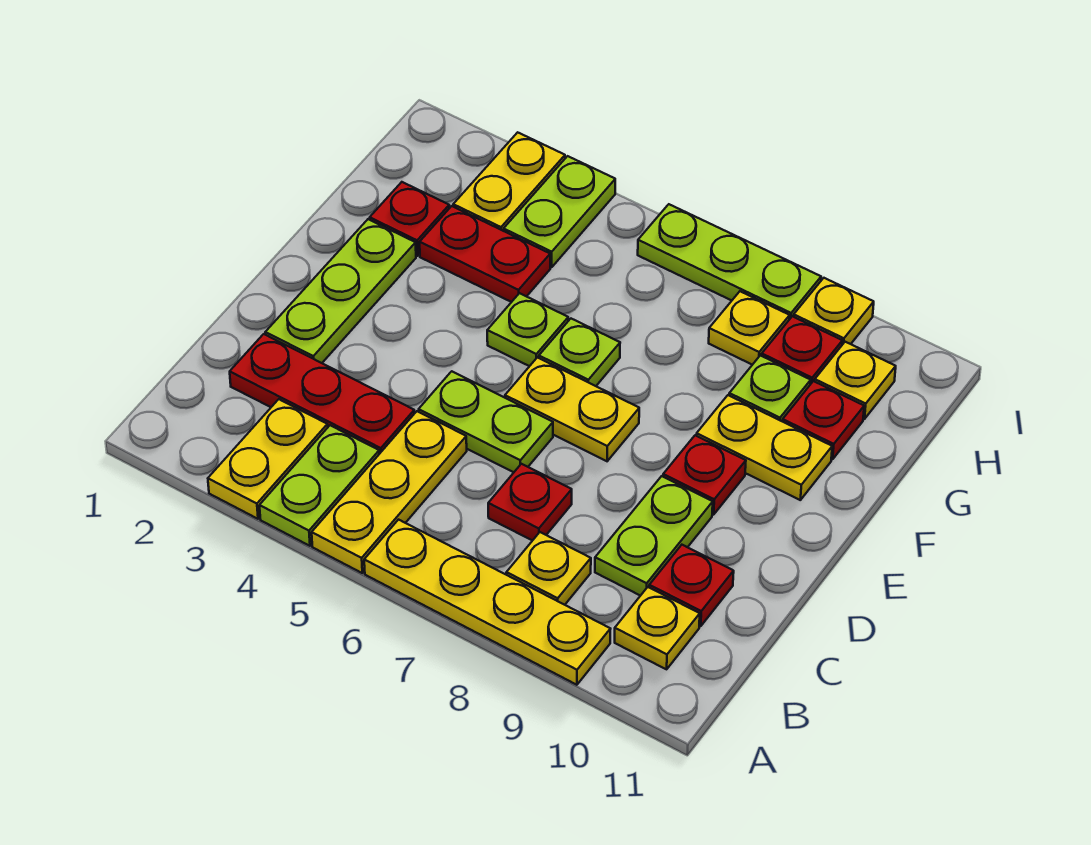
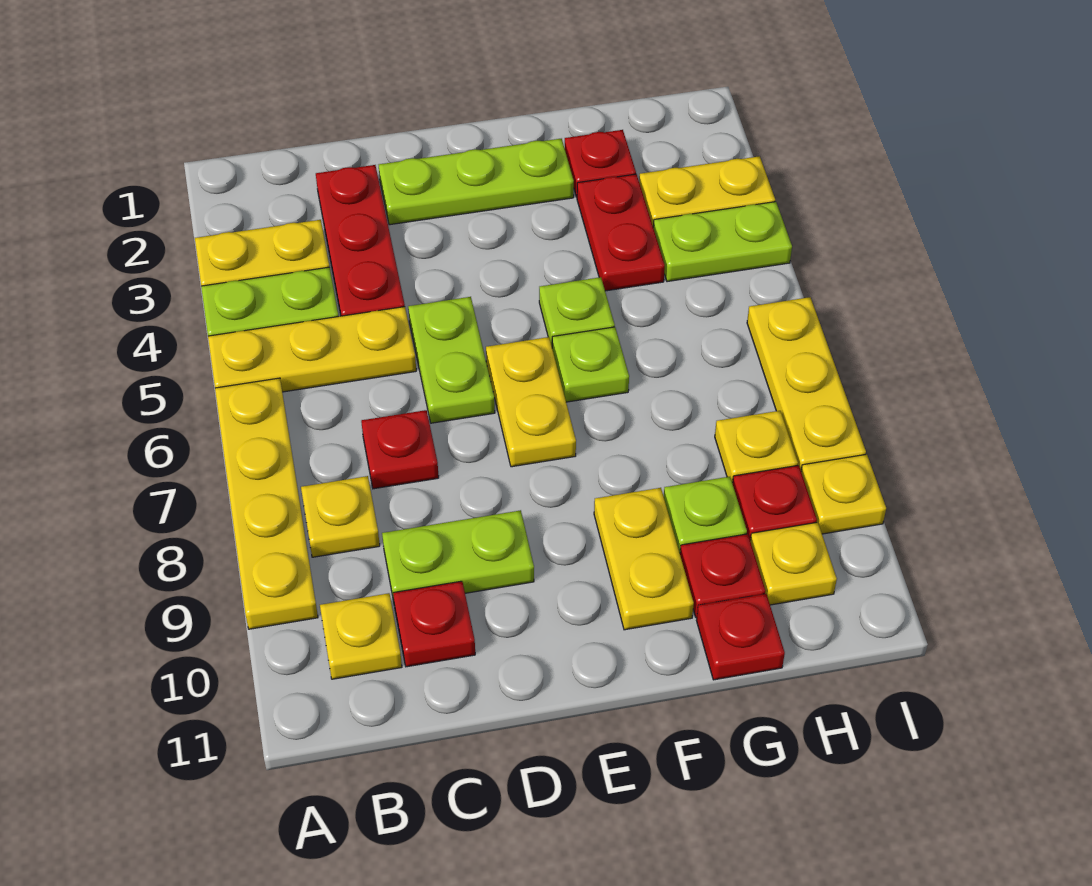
red plate E9 level 1 -> red plate G11 level 1
lime plate I6:I8 level 1 -> yellow plate I6:I8 level 1

